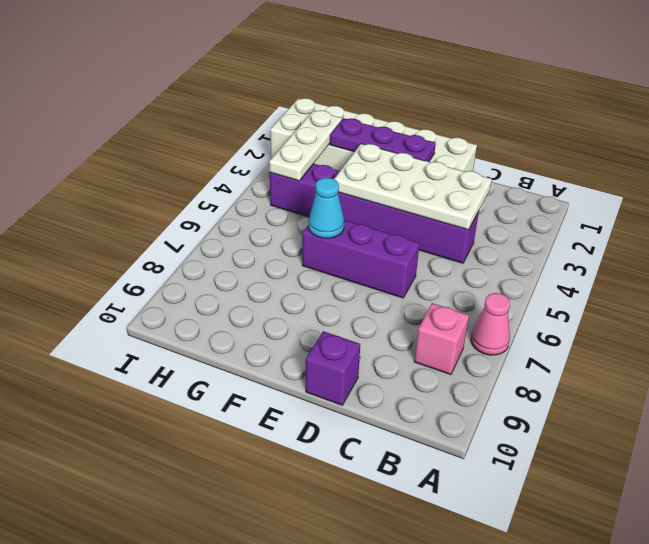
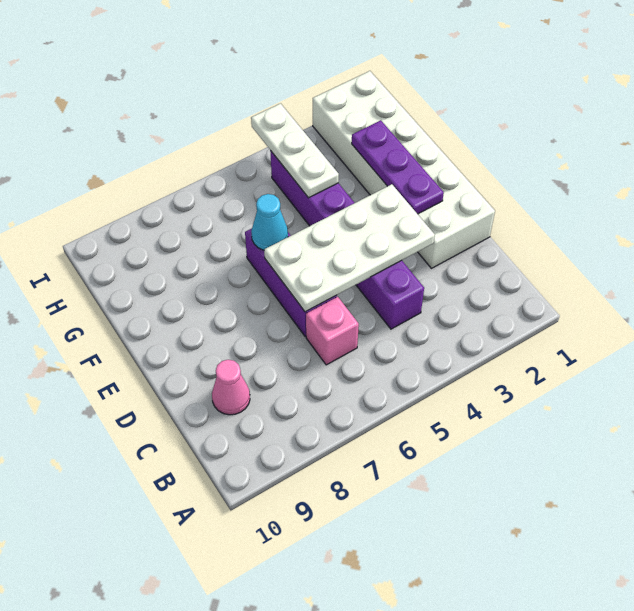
pink cone A7 level 1 -> pink cone C9 level 1
pink brick B8 level 1 -> pink brick C6 level 1
white plate C3:F4 level 2 -> white plate D3:E6 level 2
purple brick D10 level 1 -> none
white plate H2:H4 level 2 -> white plate G4:I4 level 2

